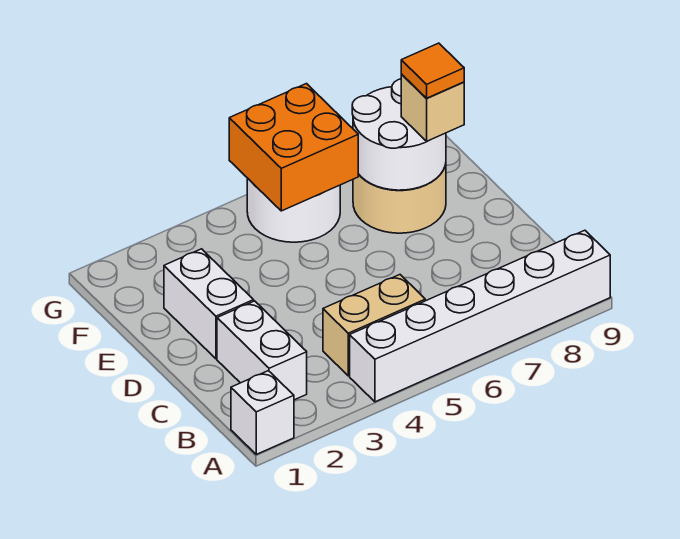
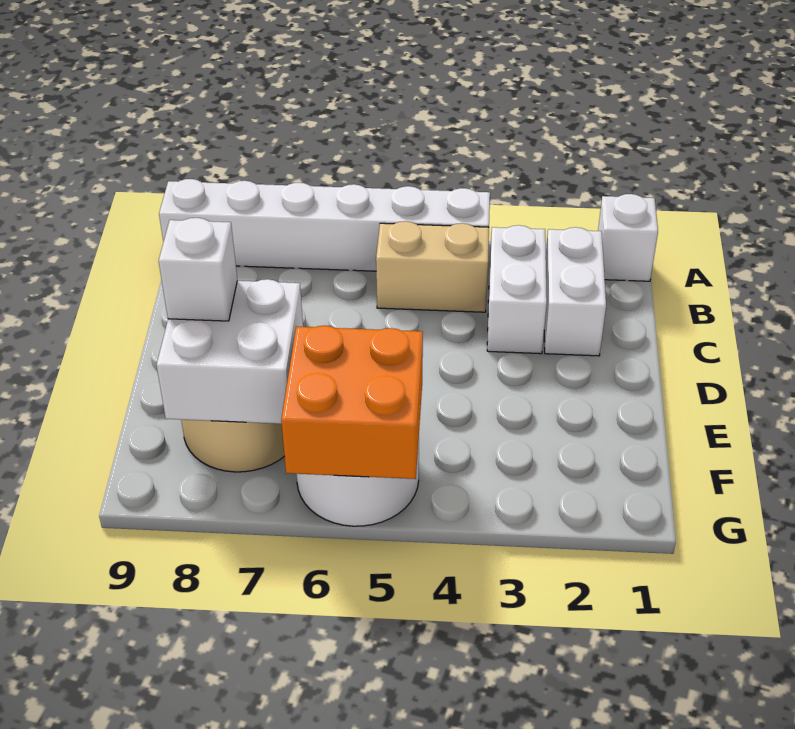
white brick D2:E2 level 1 -> white brick B3:C3 level 1
white round brick E7:F8 level 2 -> white brick E7:F8 level 2
tan brick E8 level 3 -> white brick E8 level 3
orange tile E8 level 4 -> none

